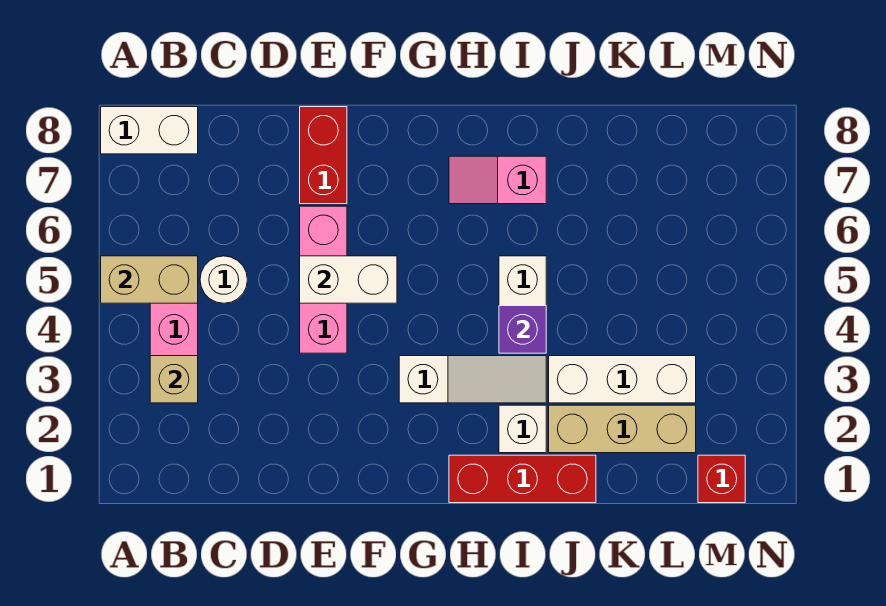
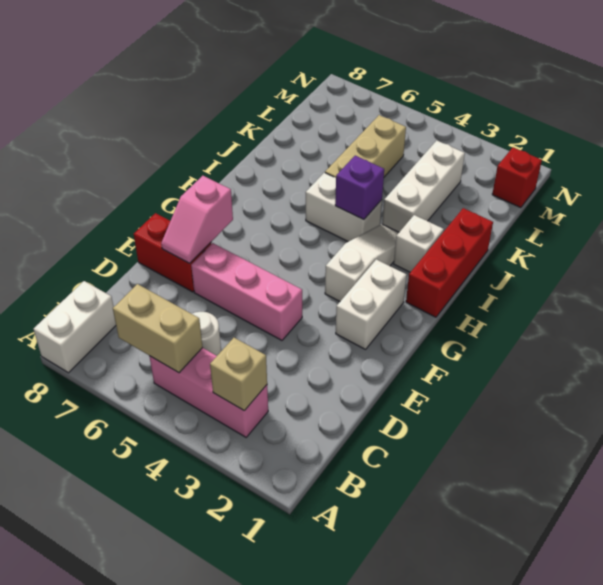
tan brick A5:B5 level 2 -> tan brick B5:B6 level 2
white brick E5:F5 level 2 -> white brick F2:G2 level 1
pink slope H7:I7 level 1 top I -> pink slope E7:F7 level 2 top F
tan brick J2:L2 level 1 -> tan brick J5:L5 level 1

